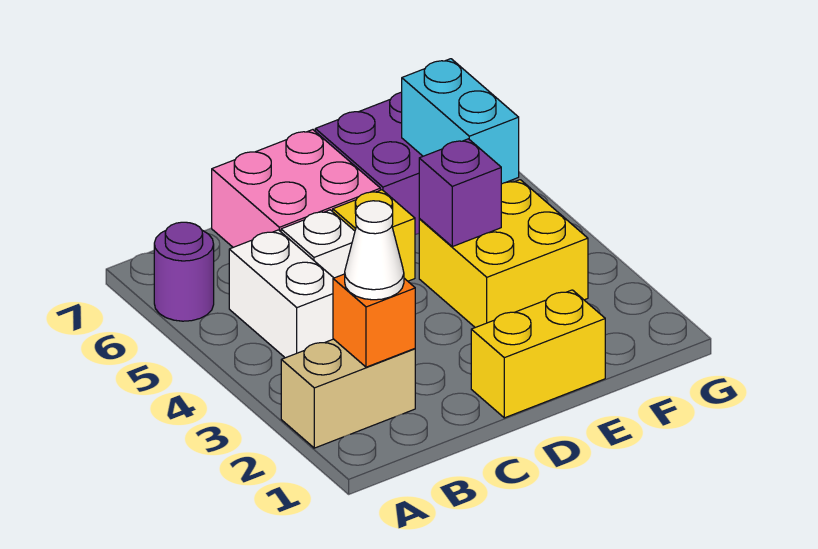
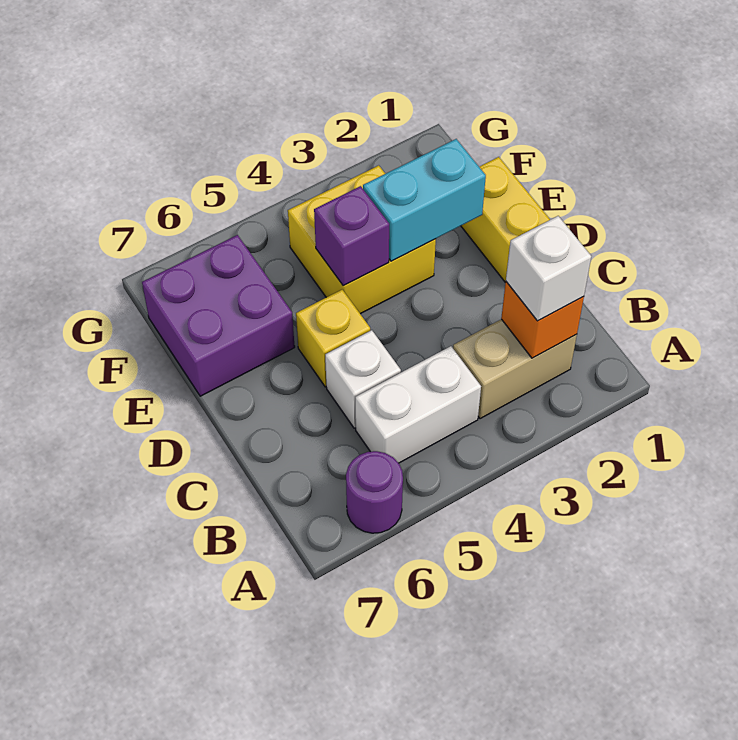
tan brick A2:B2 level 1 -> tan brick B2:B3 level 1
white cone B2 level 3 -> white brick B2 level 3
pink brick C6:D7 level 1 -> none
cyan brick F5:F6 level 2 -> cyan brick E2:E3 level 2

